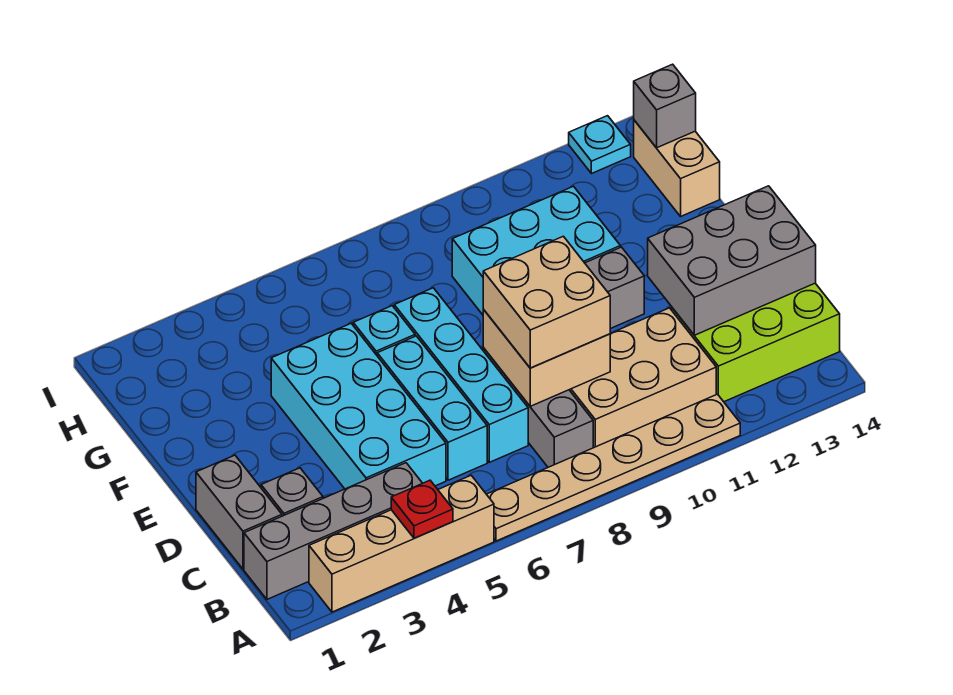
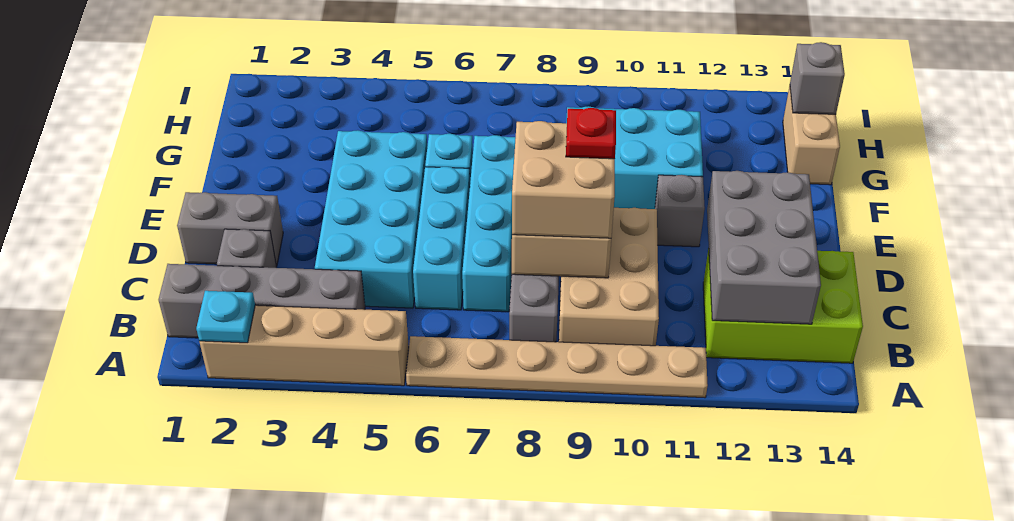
red plate A4 level 2 -> red plate D9 level 4
tan brick B9:C11 level 1 -> tan brick B9:D10 level 1
grey brick C1:D1 level 1 -> grey brick D1:D2 level 1
grey brick C12:D14 level 2 -> grey brick B12:D13 level 2
cyan plate I13 level 1 -> cyan plate A2 level 2

